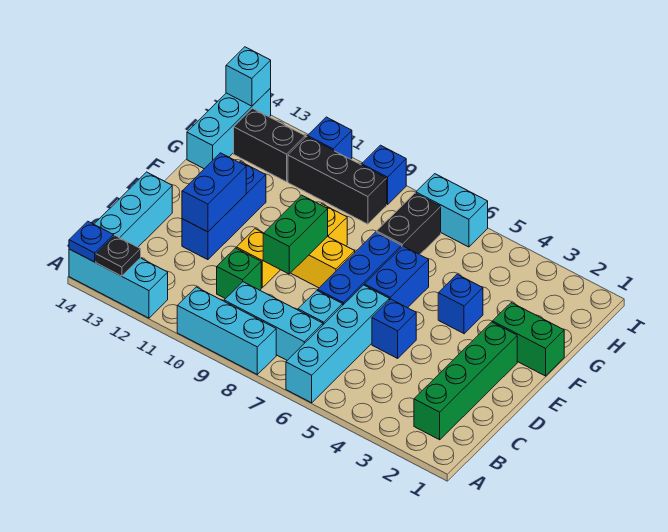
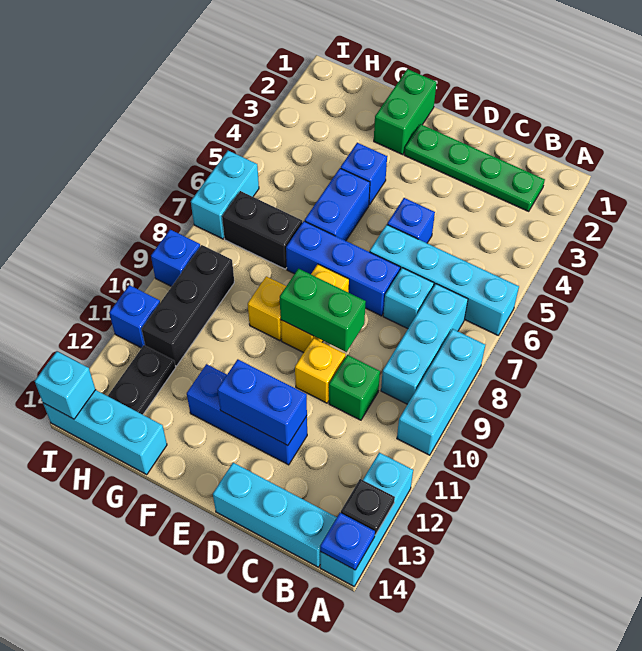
green brick B2:E2 level 1 -> green plate B2:E2 level 1
blue brick E6:F6 level 1 -> blue brick F5:F6 level 1
black brick H12:H13 level 1 -> black plate H12:H13 level 1

